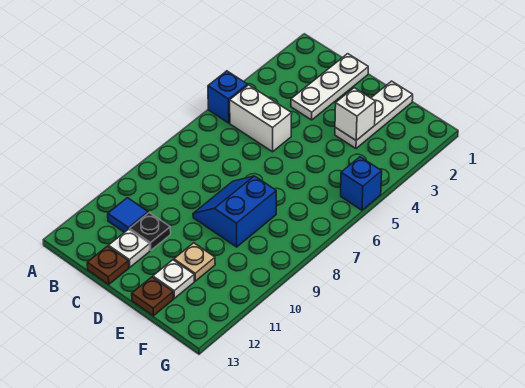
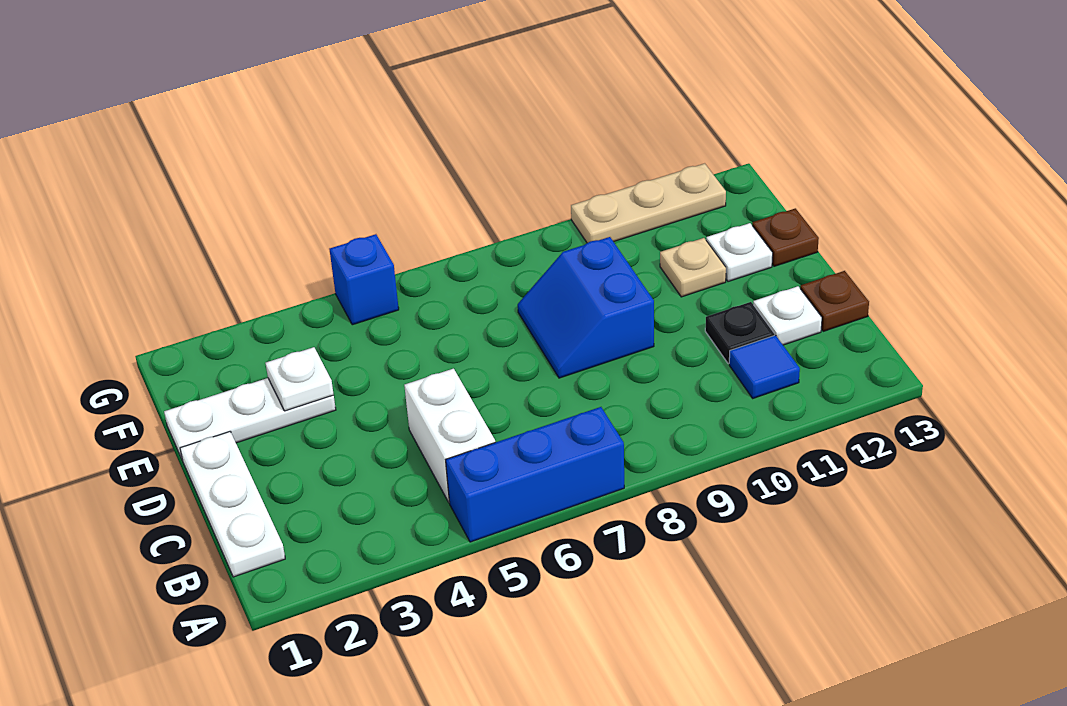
blue brick A5 level 1 -> blue brick A5:A7 level 1
white plate C1:C3 level 1 -> white plate B1:D1 level 1
blue slope D8:E9 level 1 top E -> blue slope D8:E9 level 1 top 9
white brick E3 level 2 -> white plate E3 level 2
none -> tan plate G10:G12 level 1

